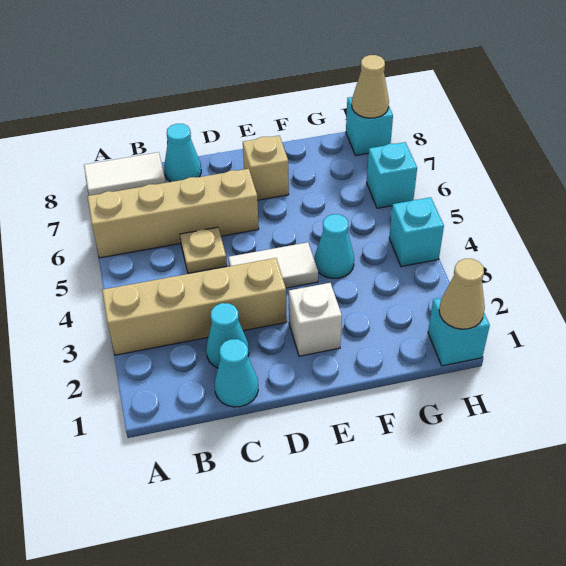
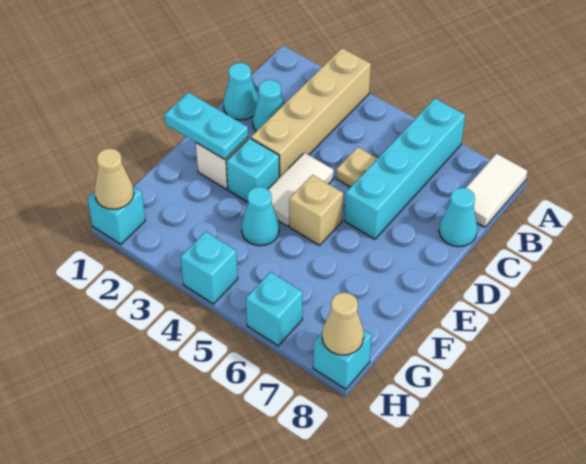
tan brick A6:D6 level 1 -> cyan brick A6:D6 level 1
none -> cyan plate E1:E2 level 2
none -> cyan brick E3 level 1
tan brick E7 level 1 -> tan brick E5 level 1

